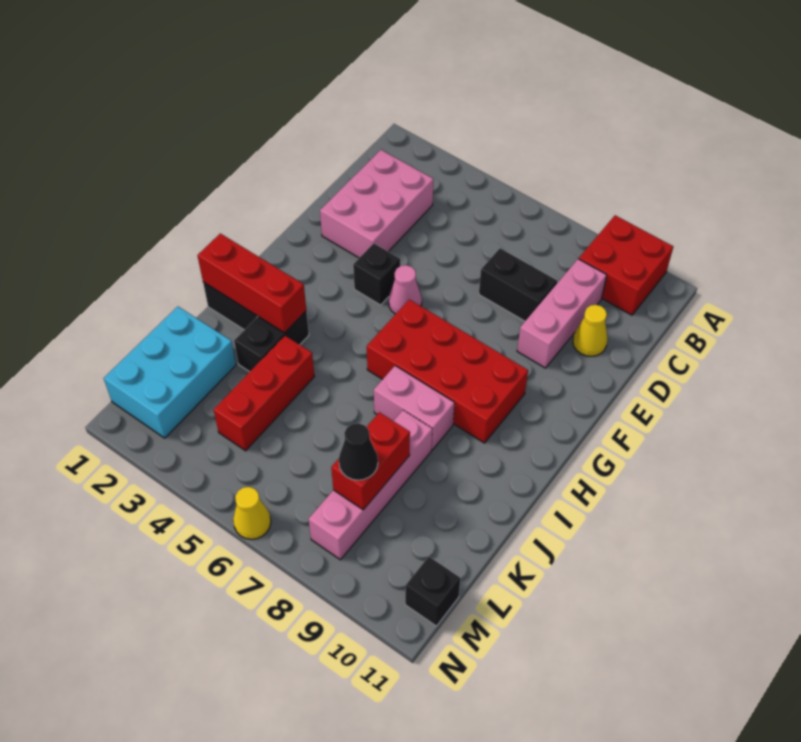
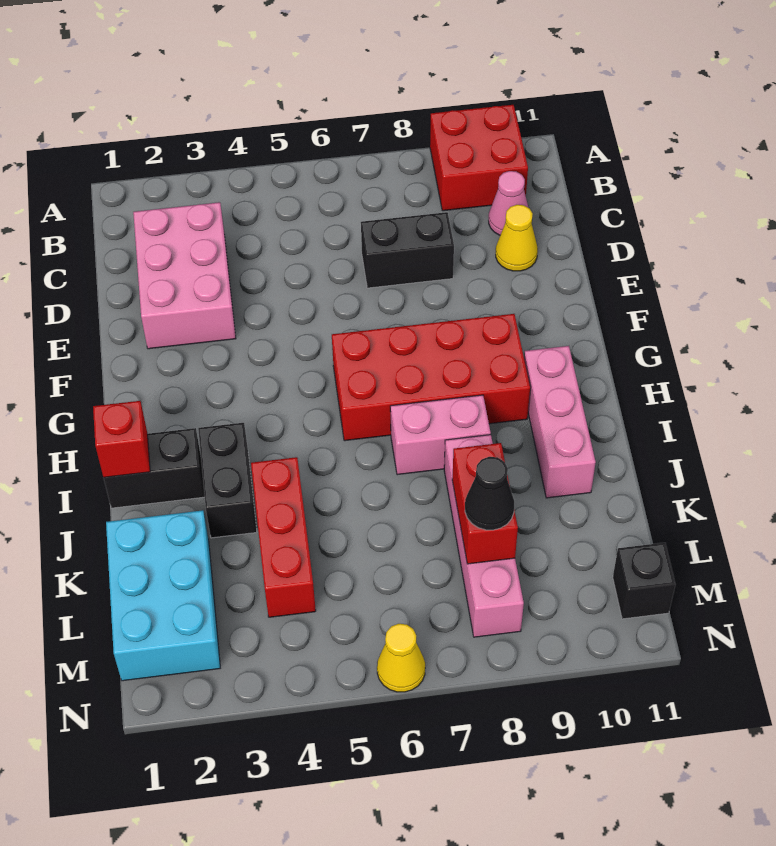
pink brick C9:E9 level 1 -> pink brick H10:J10 level 1
black brick F4 level 1 -> none
pink cone F5 level 1 -> pink cone C10 level 1
red brick I1:I3 level 2 -> red brick I1 level 2

